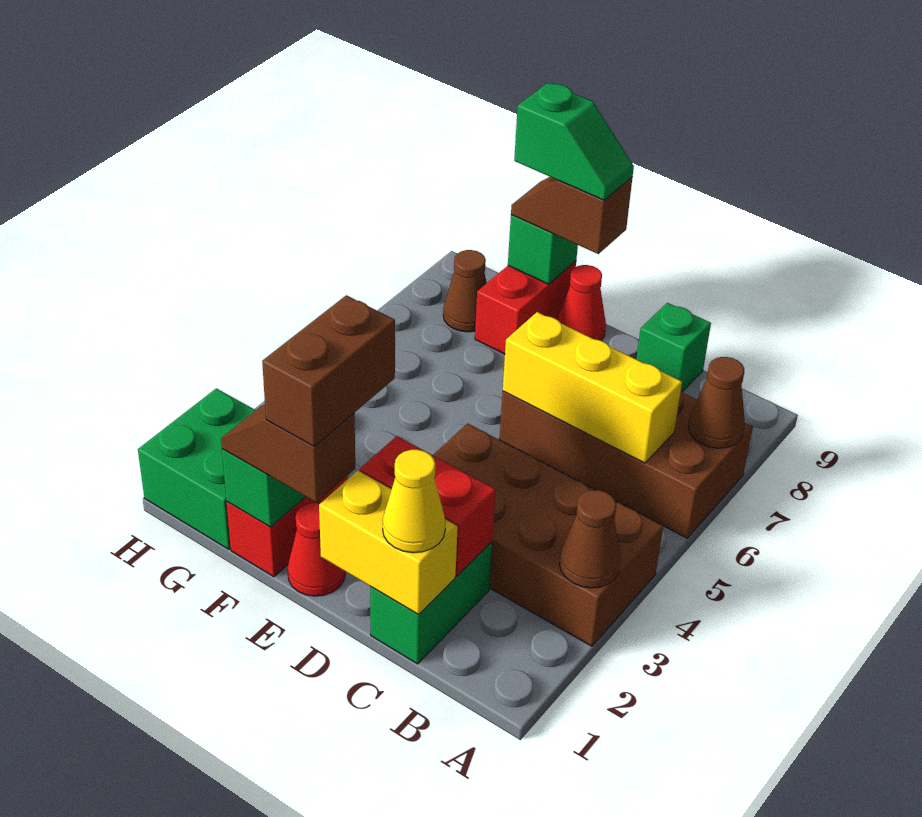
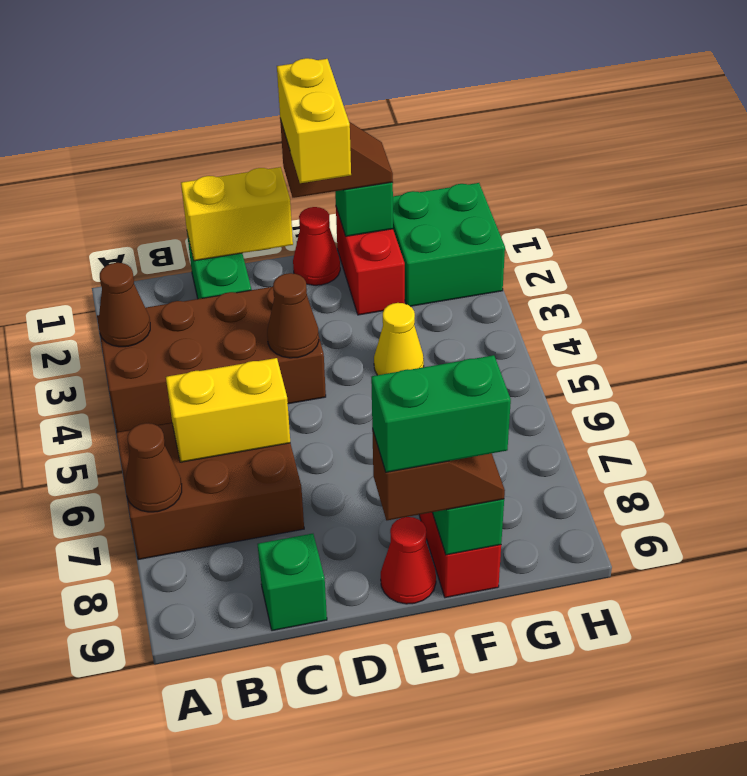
brown brick A6:D7 level 1 -> brown brick A6:C7 level 1
yellow brick B6:D6 level 2 -> yellow brick B6:C6 level 2
yellow cone C1 level 3 -> yellow cone F4 level 1
red brick C2:D2 level 2 -> none
brown brick E1:E2 level 4 -> yellow brick E1:E2 level 4
green slope E9:F9 level 4 top F -> green brick E9:F9 level 4
brown cone G8 level 1 -> brown cone D4 level 2

